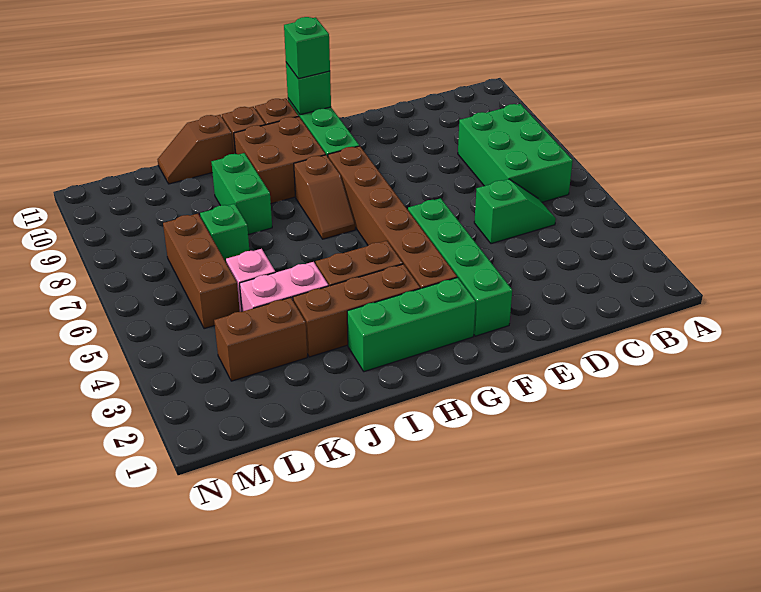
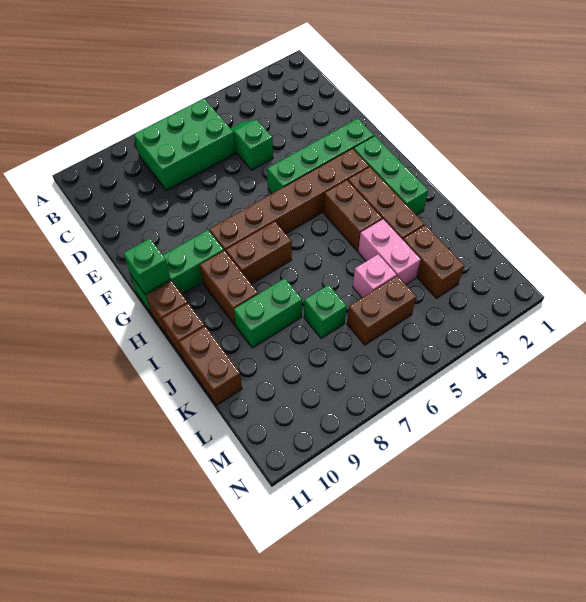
green brick G11 level 3 -> none
brown slope H7:H8 level 1 top 8 -> brown brick H7:H8 level 1
brown brick H9:I10 level 1 -> brown brick H9:I9 level 1
brown slope J11:K11 level 1 top J -> brown brick J11:K11 level 1
brown brick L5:L7 level 1 -> brown brick L5:L6 level 1

